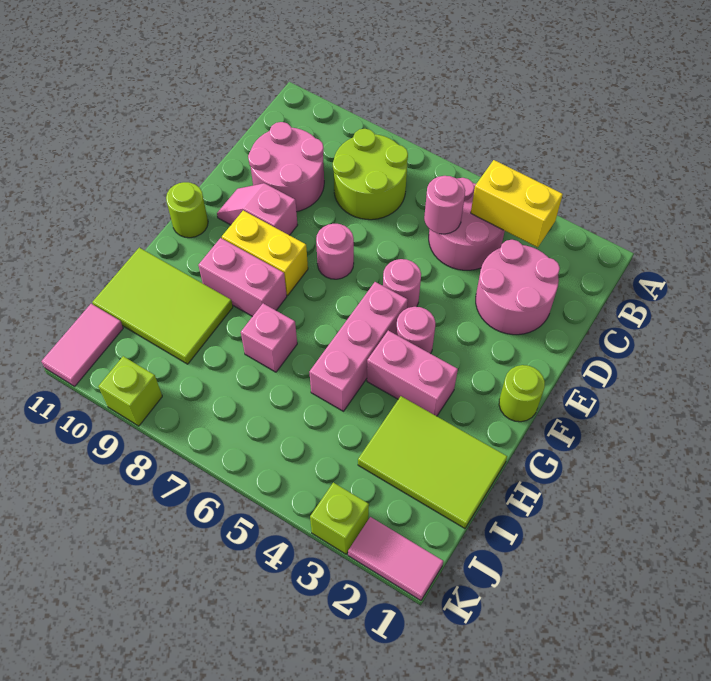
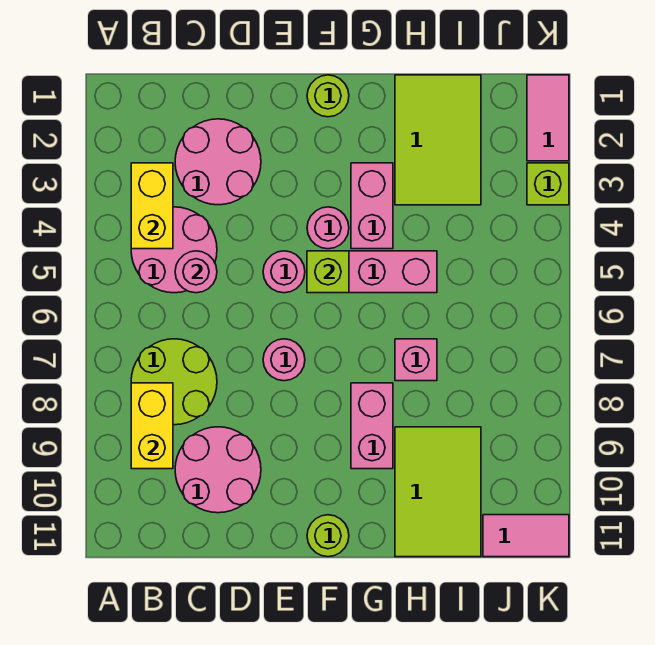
pink slope E9:E10 level 1 top 9 -> none
yellow brick F8:F9 level 1 -> yellow brick B8:B9 level 2
lime brick K9 level 1 -> lime brick F5 level 2

